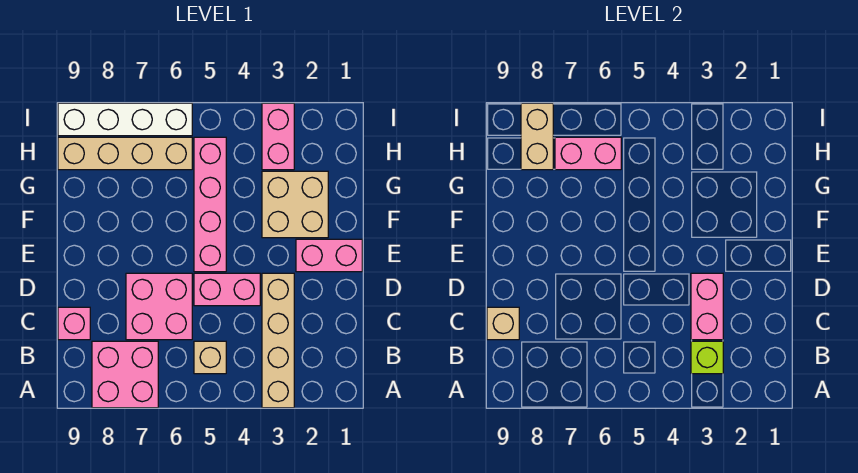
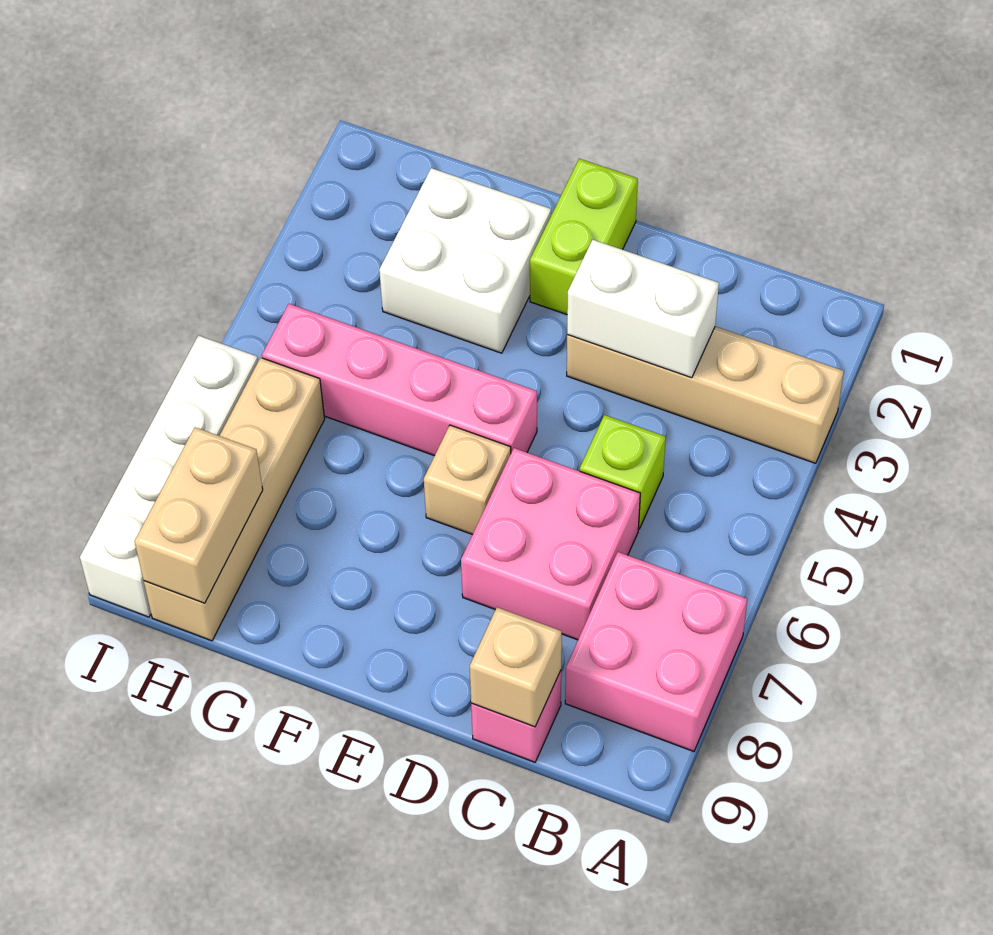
lime brick B3 level 2 -> lime brick C5 level 1
tan brick B5 level 1 -> tan brick E6 level 1
pink brick C3:D3 level 2 -> white brick C3:D3 level 2
pink brick D4:D5 level 1 -> none
pink brick E1:E2 level 1 -> lime brick E1:E2 level 1
tan brick F2:G3 level 1 -> white brick F2:G3 level 1
pink brick H3:I3 level 1 -> none
pink brick H6:H7 level 2 -> none
tan brick H8:I8 level 2 -> tan brick H8:H9 level 2

